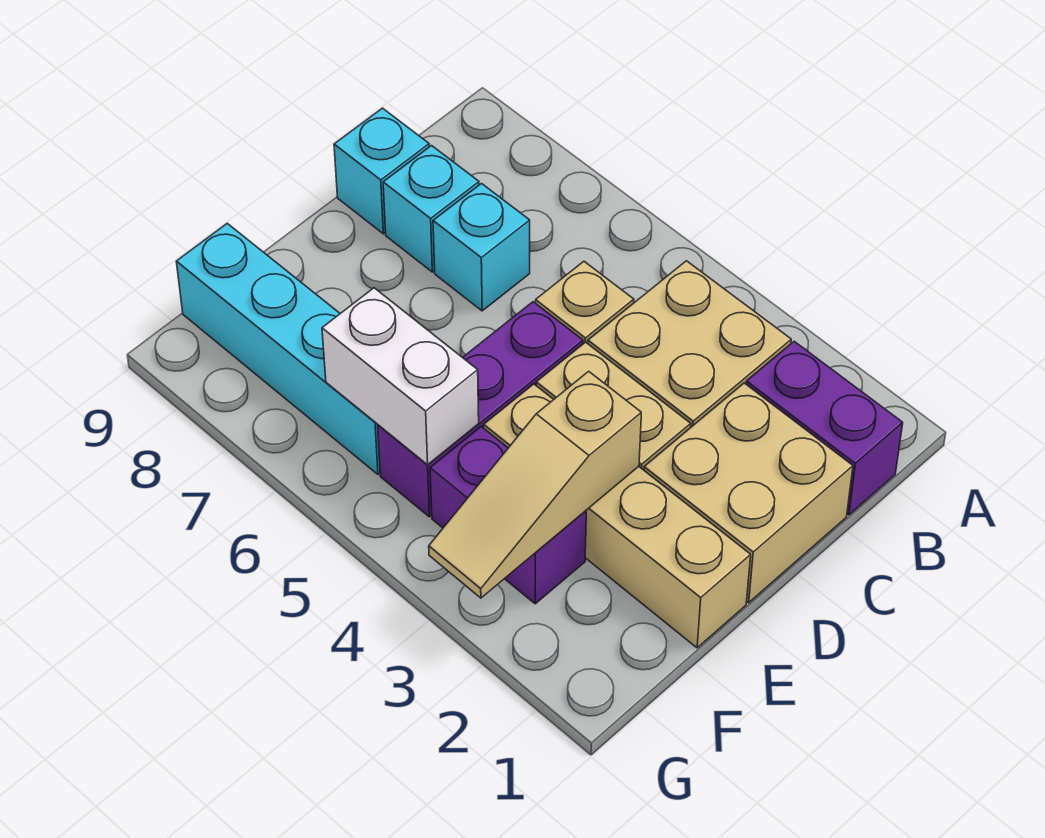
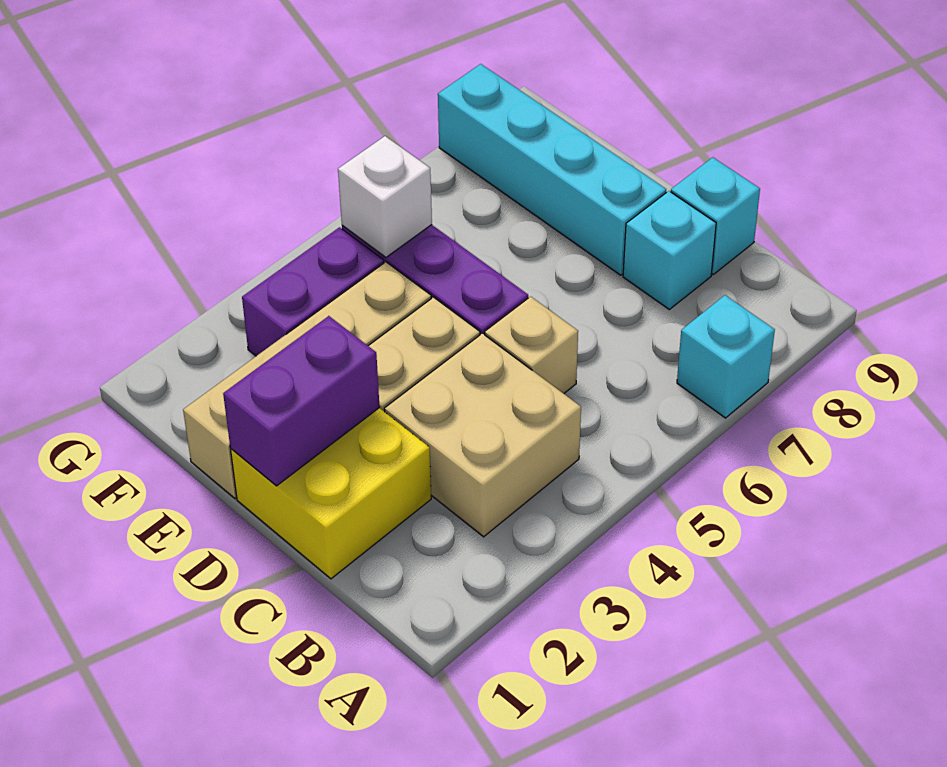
purple brick B1:B2 level 1 -> purple brick D1:D2 level 2
tan brick C1:D2 level 1 -> yellow brick C1:D2 level 1
cyan brick C7 level 1 -> cyan brick A7 level 1
tan slope E3:G3 level 2 top E -> none
white brick F5:F6 level 2 -> white brick F5 level 2
cyan brick F6:F9 level 1 -> cyan brick D8:G8 level 1

